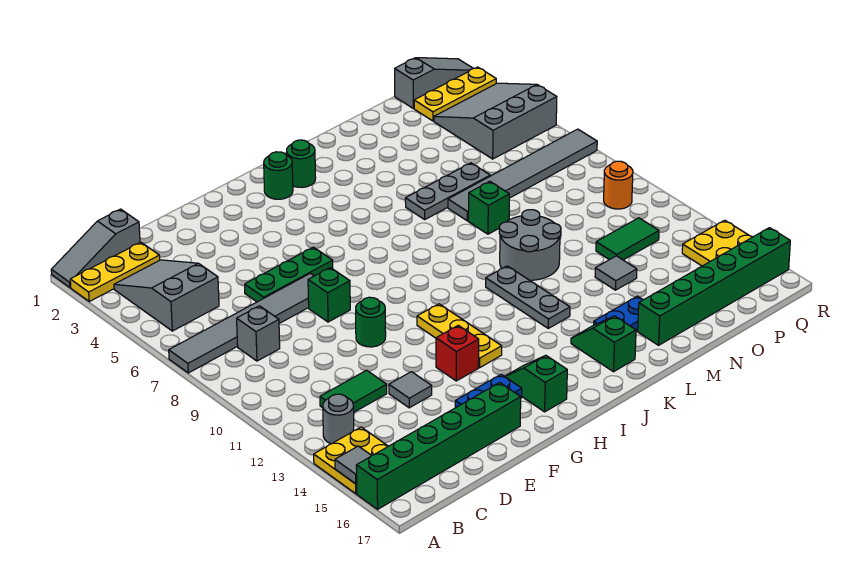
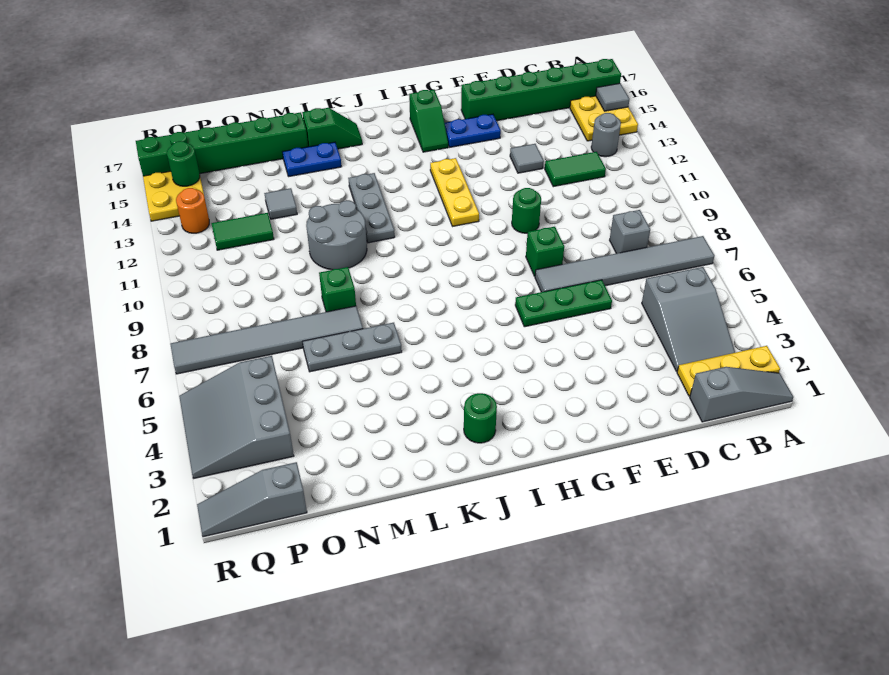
red brick G13 level 1 -> none
green round brick I2 level 1 -> green round brick Q15 level 2
green slope K15:K16 level 1 top 16 -> green slope K16:L16 level 1 top L
yellow plate P2:R2 level 1 -> none
grey slope P3:R5 level 1 top 5 -> grey slope P3:R5 level 1 top P
orange round brick Q10 level 1 -> orange round brick Q13 level 1

